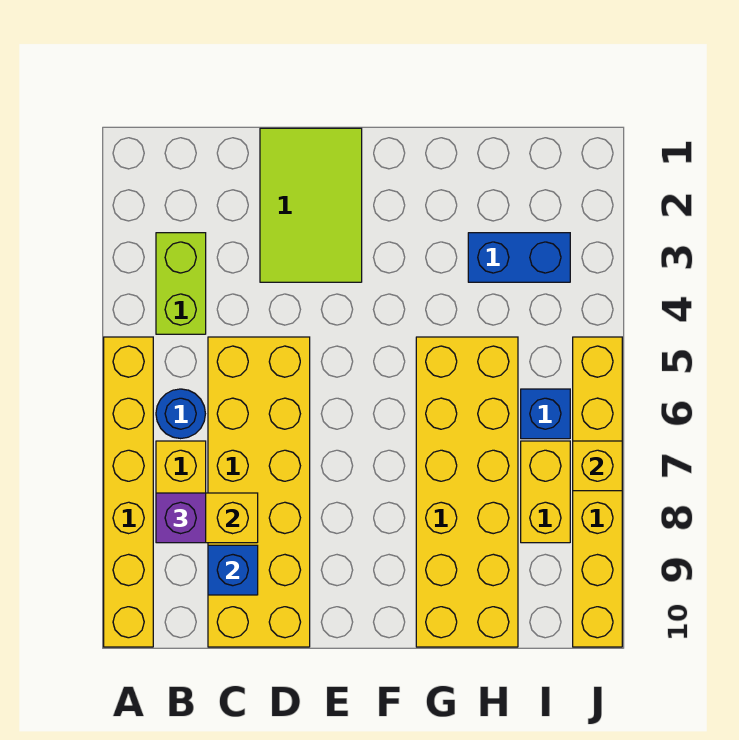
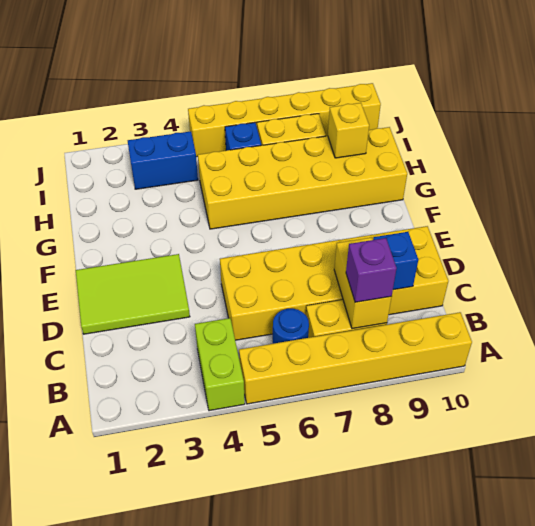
lime brick B3:B4 level 1 -> lime brick A4:B4 level 1
blue brick H3:I3 level 1 -> blue brick I3:I4 level 1
yellow brick J7 level 2 -> yellow brick H9 level 2

